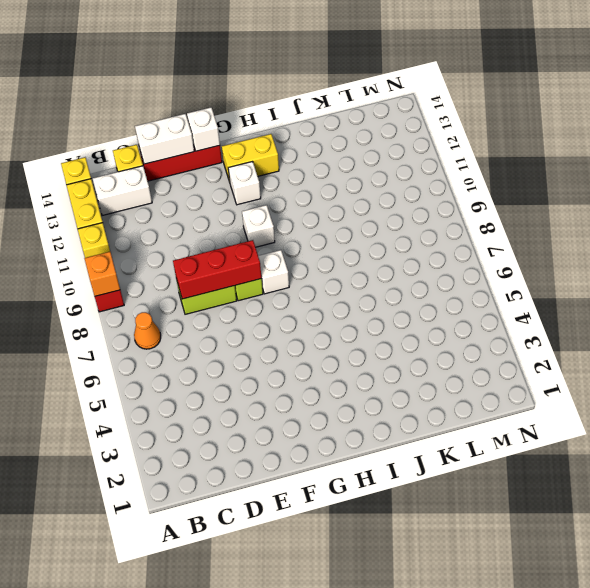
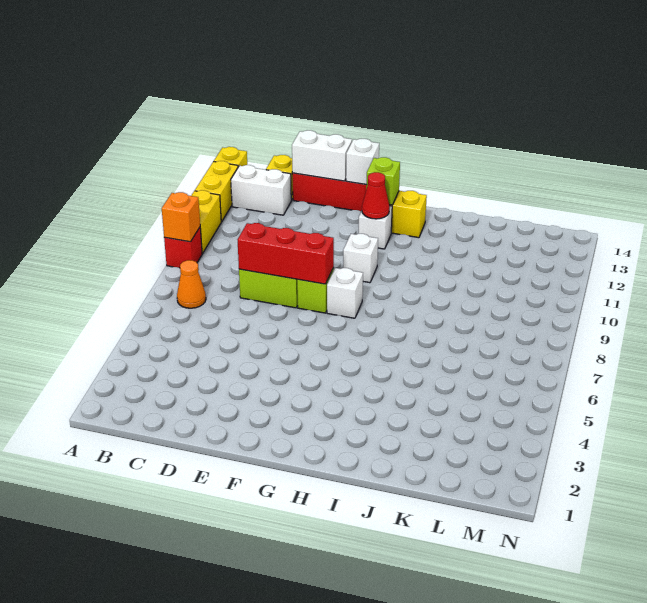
yellow brick A11 level 1 -> yellow brick A10:A11 level 1
none -> red cone G12 level 2
none -> lime brick G13 level 2

